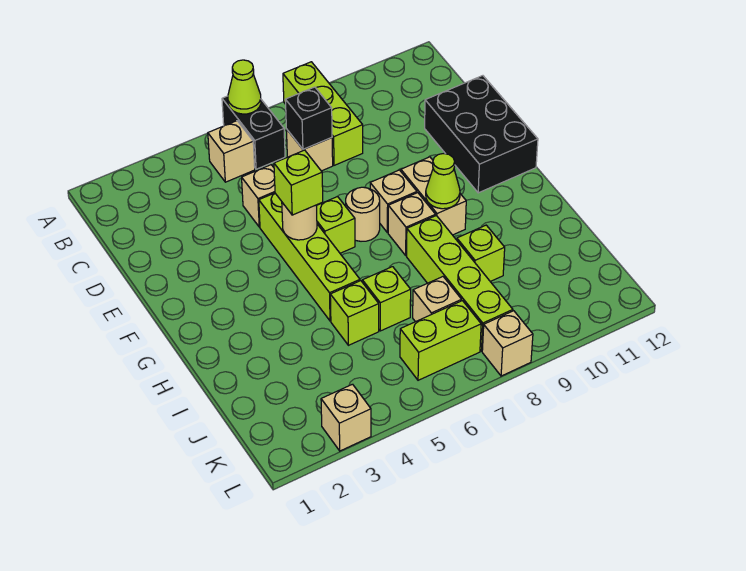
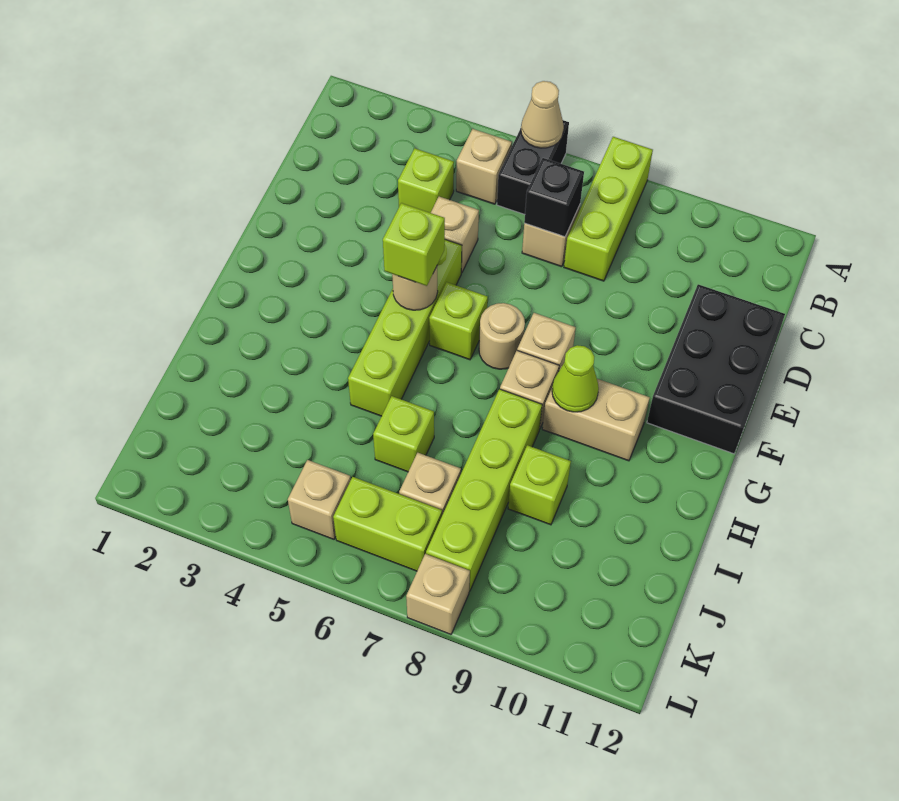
lime cone A6 level 2 -> tan cone A6 level 2
tan brick F9:G9 level 1 -> tan brick G9:G10 level 1
lime brick I5 level 1 -> lime brick C4 level 1
tan brick L3 level 1 -> tan brick K5 level 1

